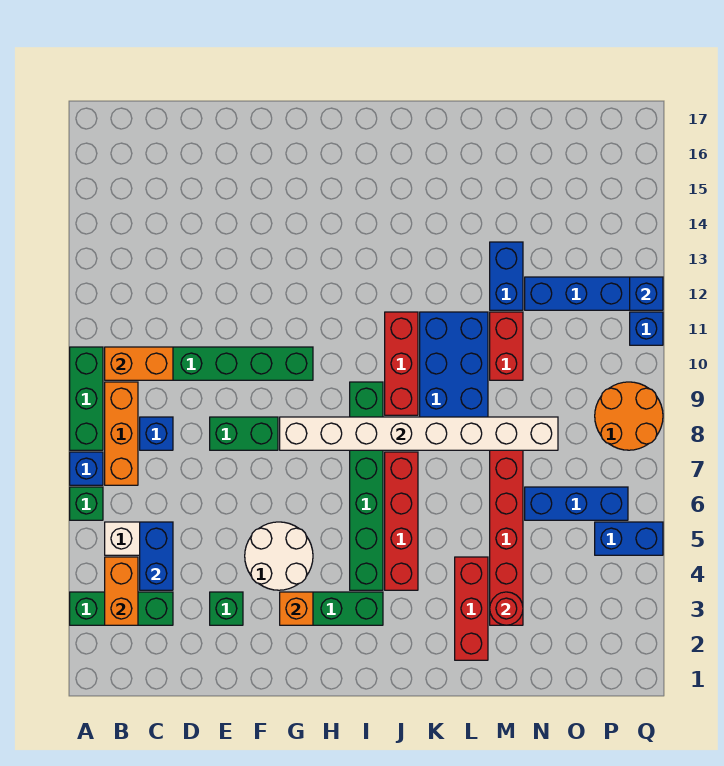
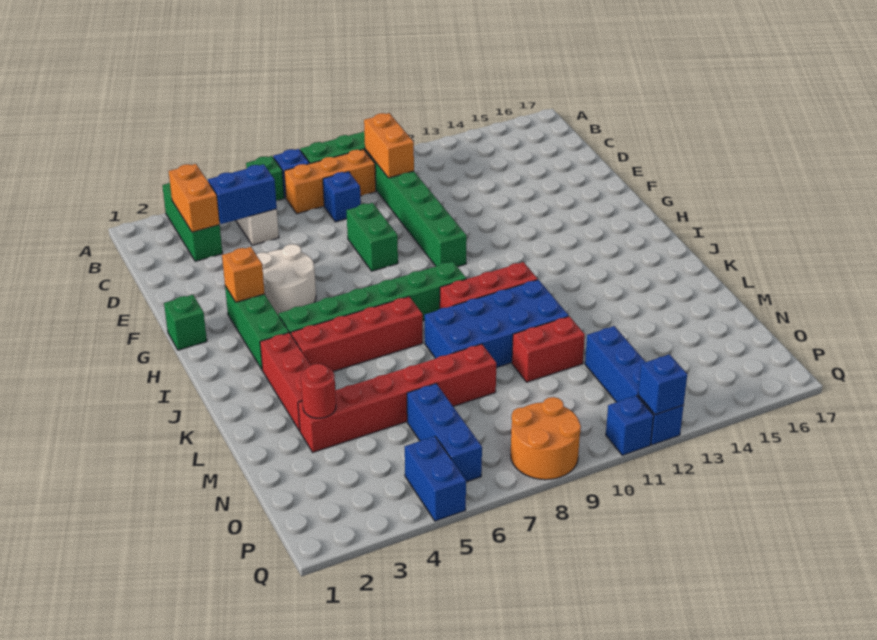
orange brick B3:B4 level 2 -> orange brick B3:C3 level 2
green brick E3 level 1 -> green brick G1 level 1
white brick G8:N8 level 2 -> none
red brick L2:L4 level 1 -> red brick J3:L3 level 1
blue brick M12:M13 level 1 -> none

